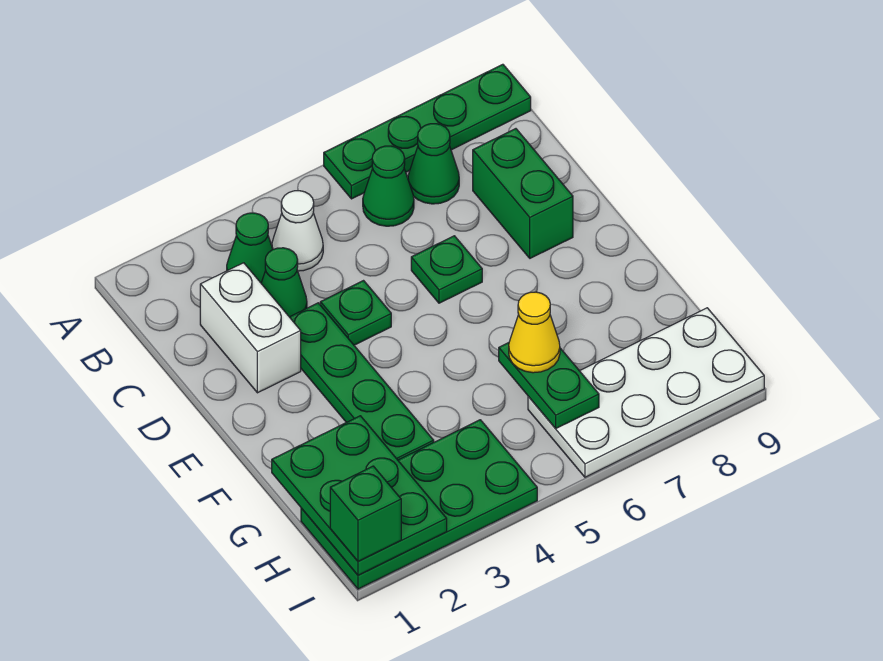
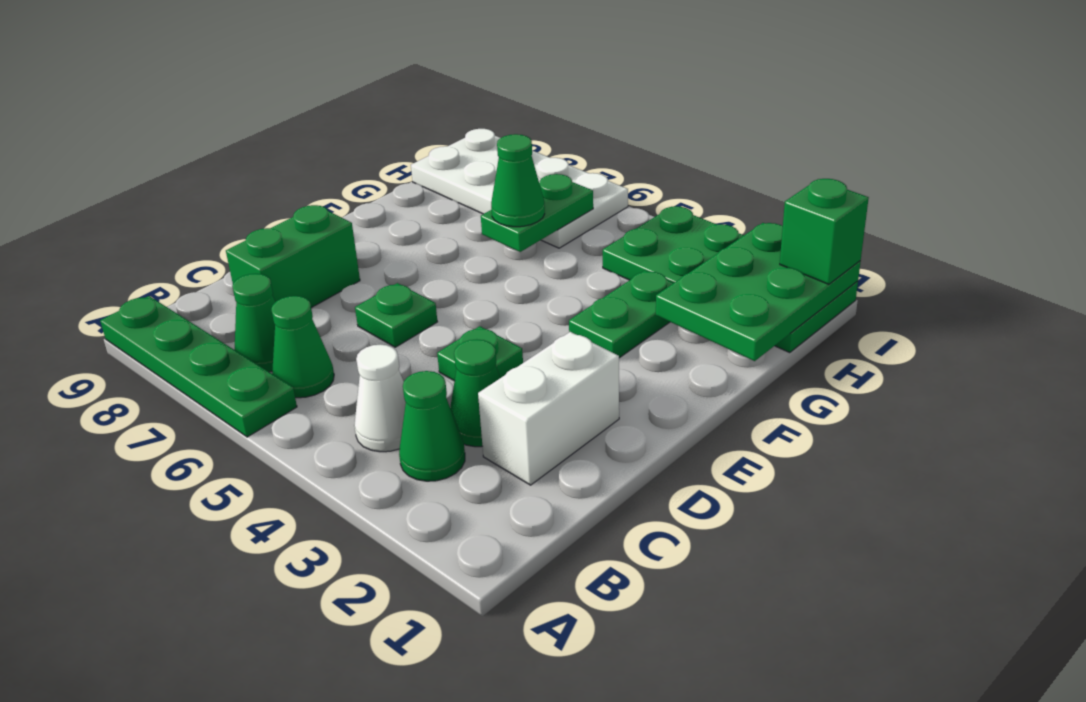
green plate D3:G3 level 1 -> green plate F3:G3 level 1
yellow cone G6 level 3 -> green cone G6 level 3

